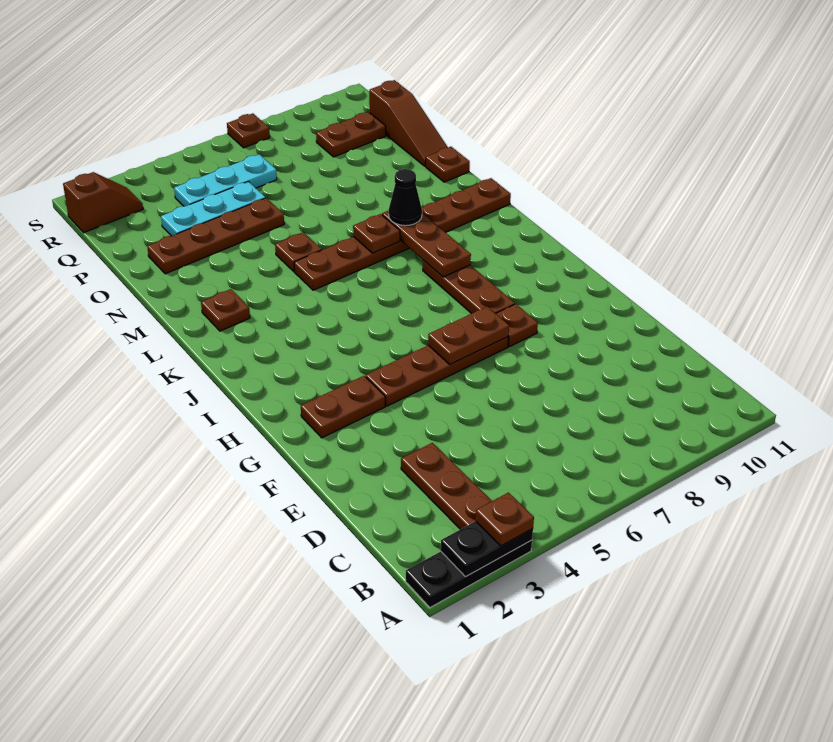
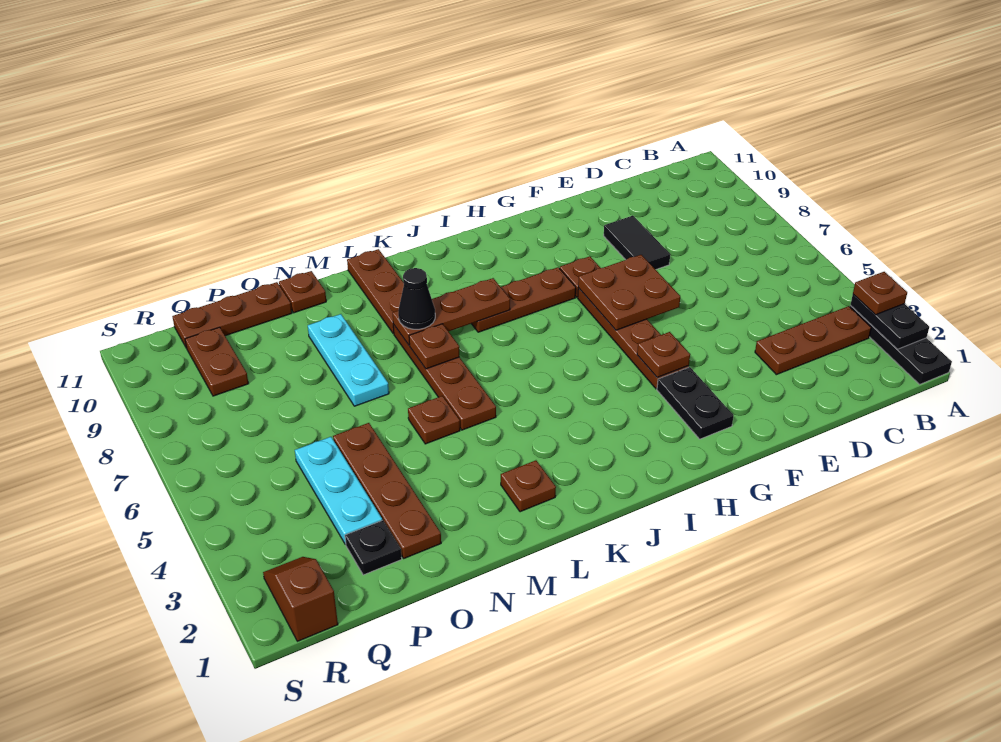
none -> black tile E8:E9 level 1
brown plate G2:G3 level 1 -> black plate G2:G3 level 1
brown plate G6:G7 level 2 -> brown plate F6:G7 level 2
brown slope O11:Q11 level 1 top Q -> brown plate O11:Q11 level 1
none -> black plate P2 level 1
cyan plate Q4:Q6 level 1 -> cyan plate N7:N9 level 1
brown plate S7 level 1 -> brown plate G4 level 2

